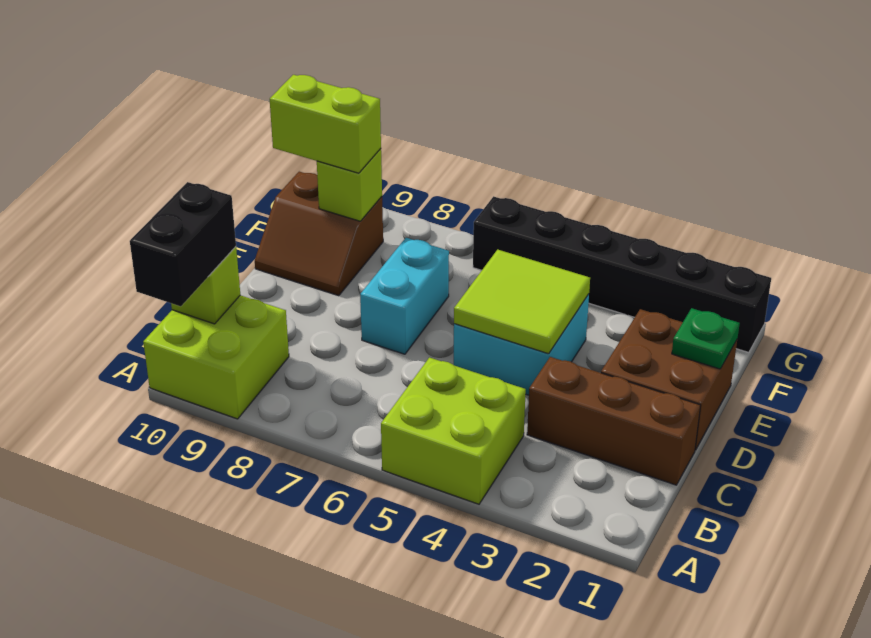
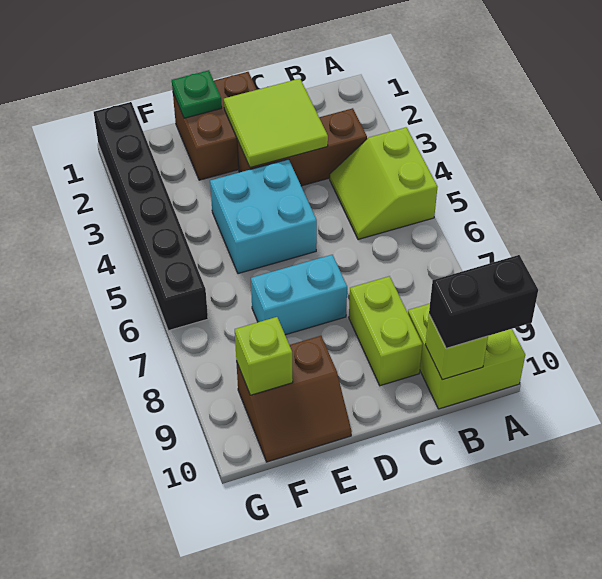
lime brick A4:B5 level 1 -> lime slope A4:B5 level 1 top A
brown brick C1:C3 level 1 -> brown brick B3:D3 level 1
lime tile D4:E5 level 2 -> lime tile C2:D3 level 2
brown slope E9:F10 level 1 top F -> brown slope E9:F10 level 1 top 9
lime brick F9:F10 level 3 -> lime brick C8:C9 level 1

